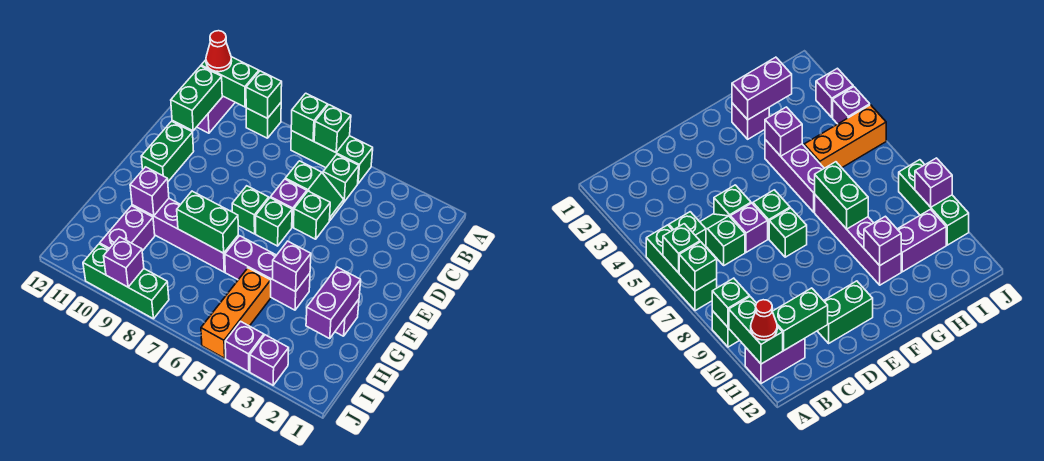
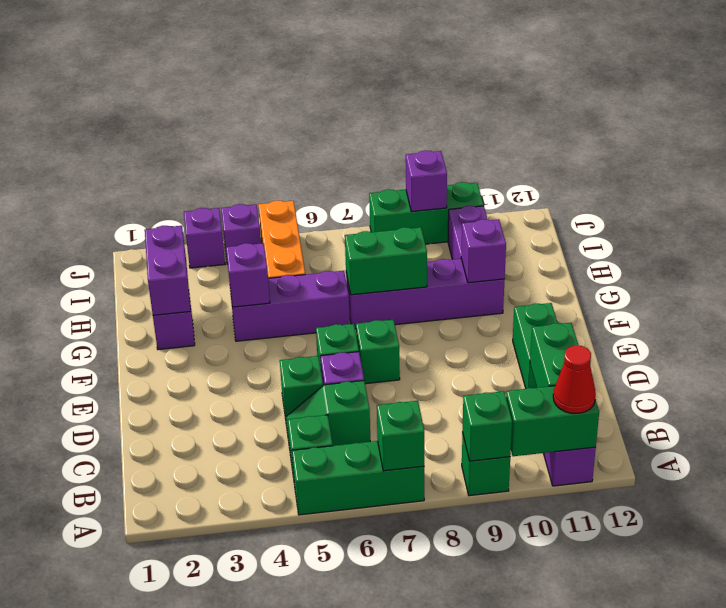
green brick A6 level 2 -> none

